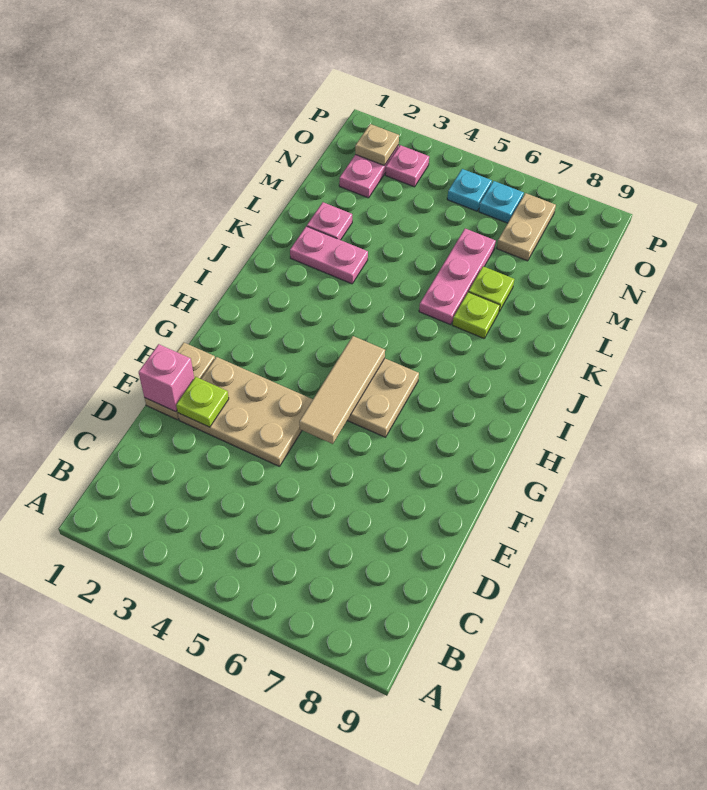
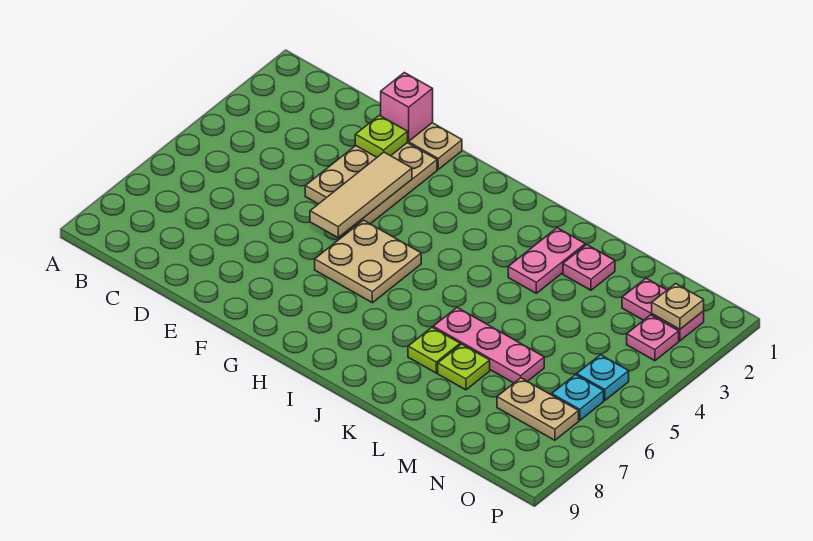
tan tile F5:H5 level 2 -> tan tile F3:F5 level 2

